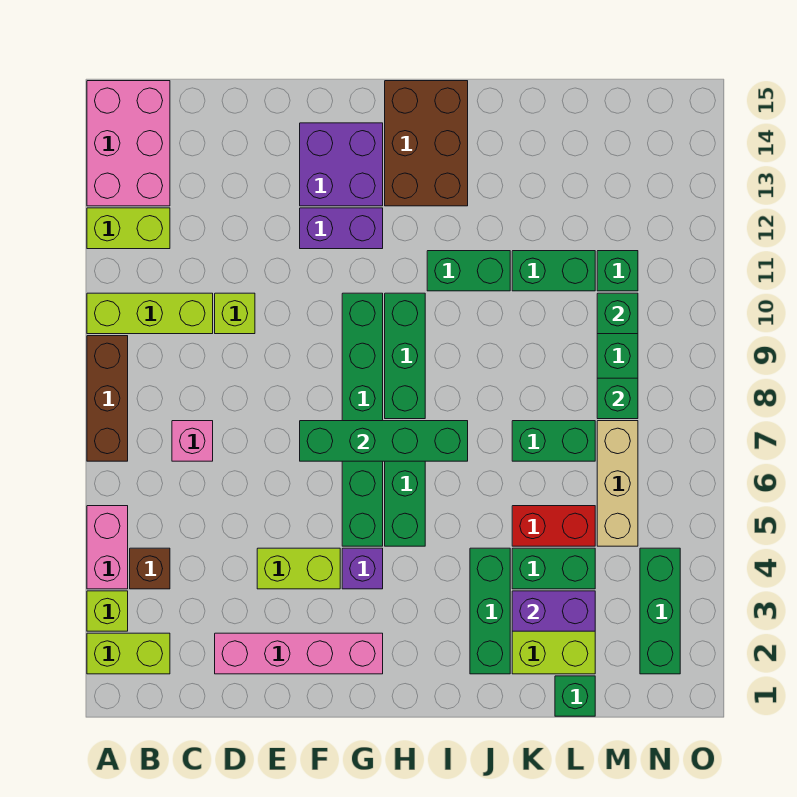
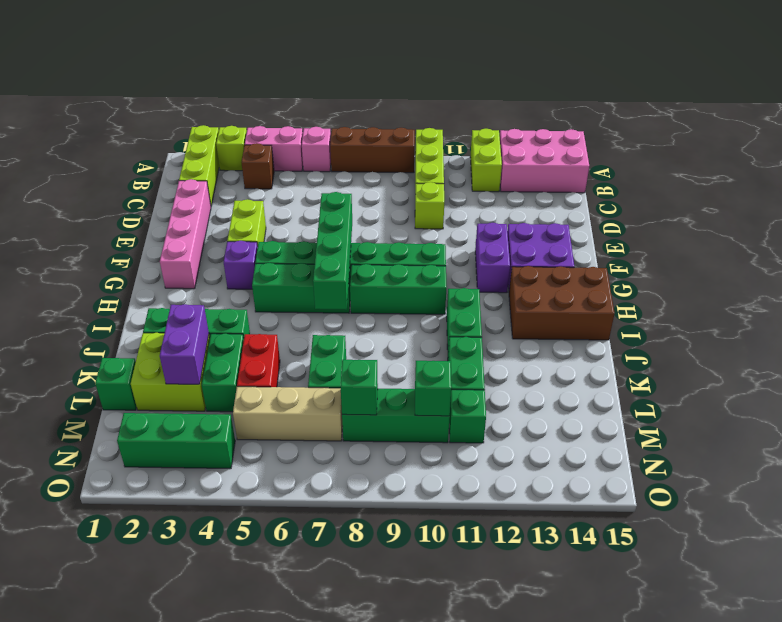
lime brick A2:B2 level 1 -> lime brick A2:C2 level 1
pink brick C7 level 1 -> pink brick A6 level 1

